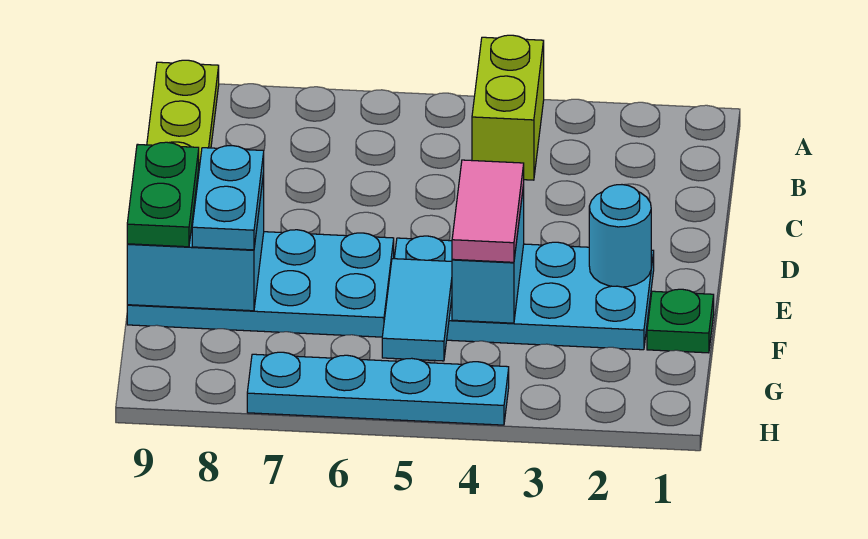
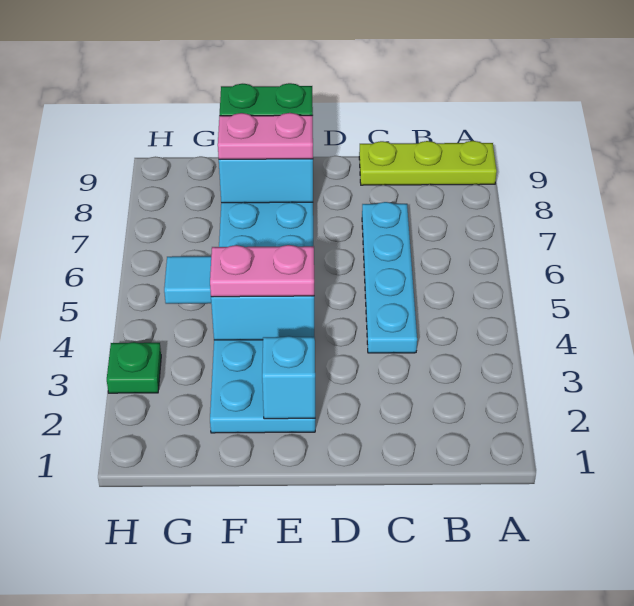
lime brick A4:B4 level 1 -> none
cyan round brick E2 level 2 -> cyan brick E2 level 2
pink tile E4:F4 level 3 -> pink plate E4:F4 level 3
cyan plate E8:F8 level 3 -> pink plate E8:F8 level 3
green plate F1 level 1 -> green plate H3 level 1
cyan plate H4:H7 level 1 -> cyan plate C4:C7 level 1

